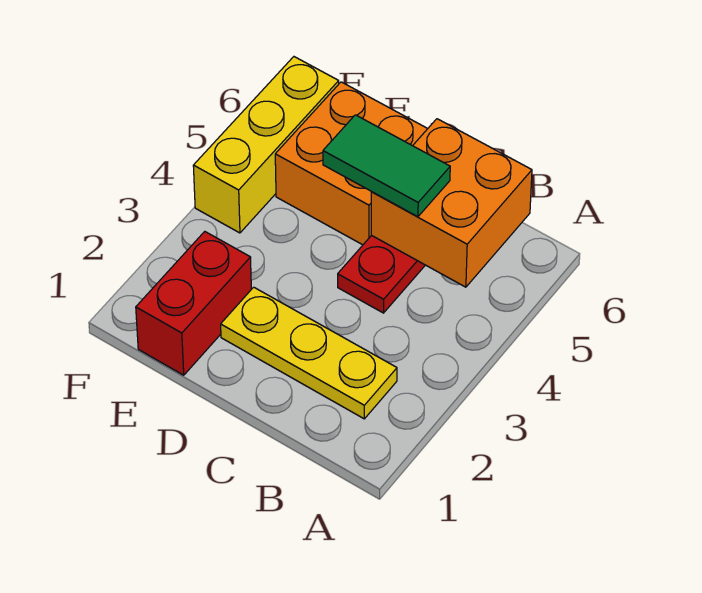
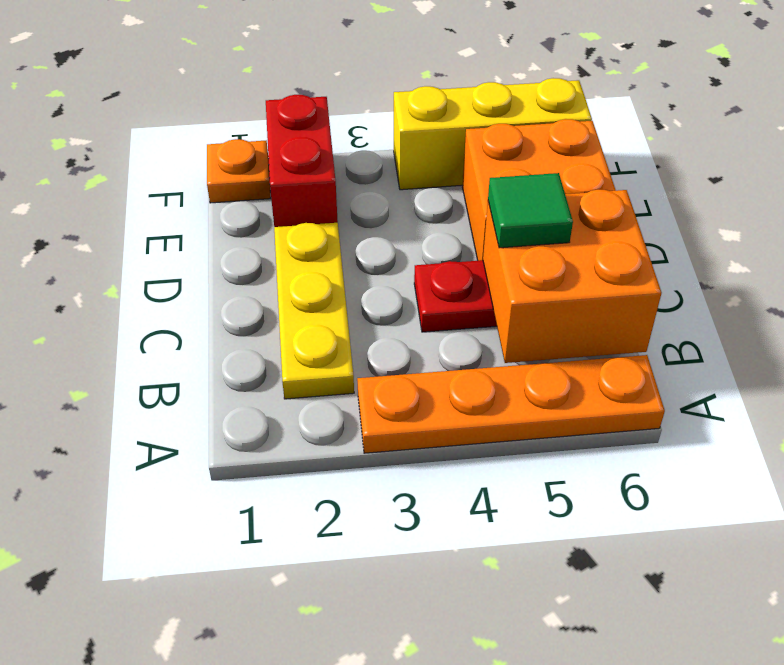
none -> orange plate A3:A6 level 1
green tile C5:D5 level 3 -> green tile C5 level 3
red brick E1:E2 level 1 -> red brick E2:F2 level 1
none -> orange plate F1 level 1

